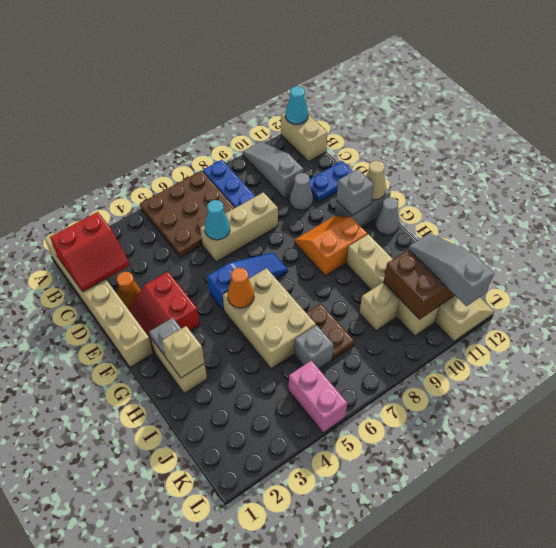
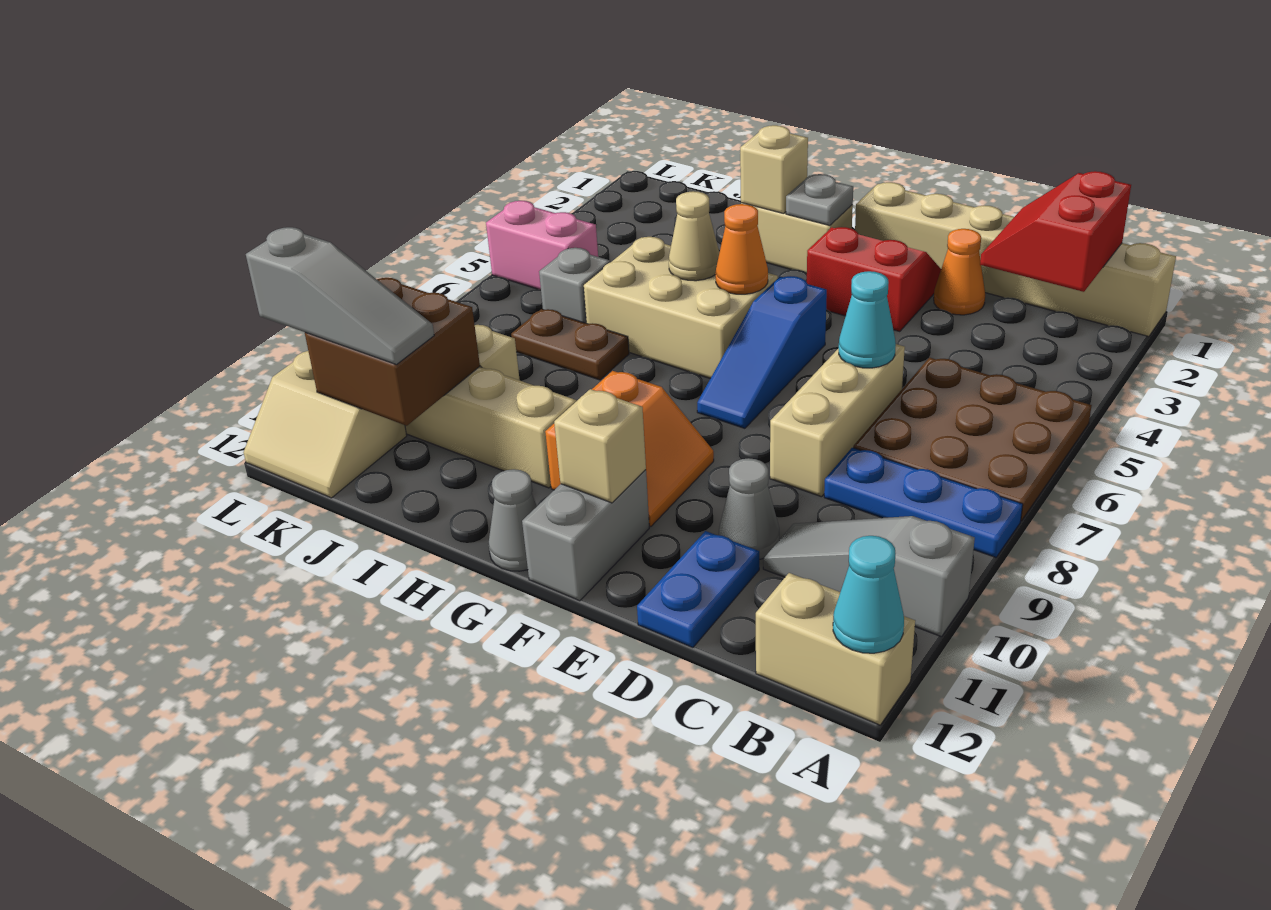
grey slope A10:C10 level 1 top C -> grey slope A10:C10 level 1 top A
grey brick F11 level 2 -> tan brick F11 level 2
tan cone F12 level 2 -> tan cone H5 level 2

